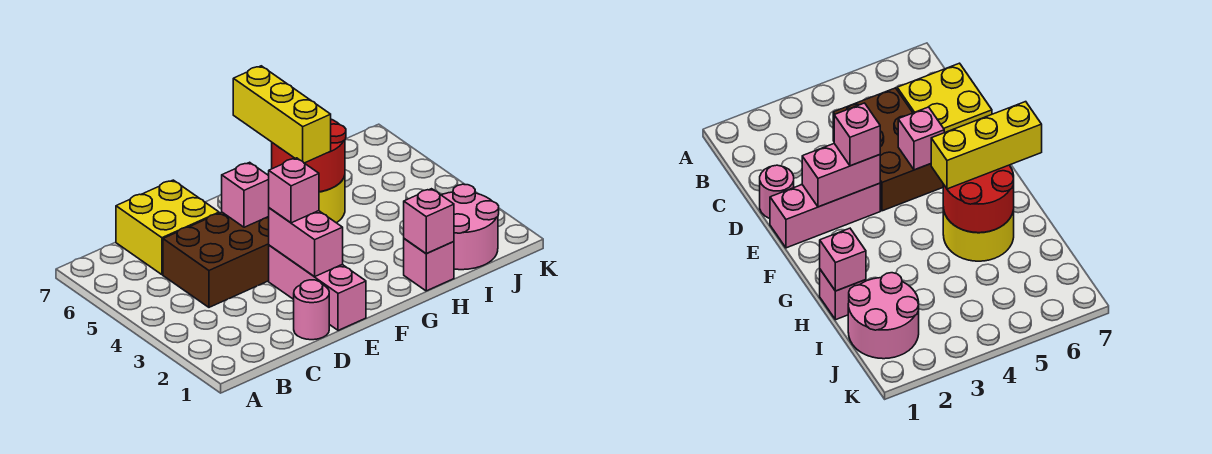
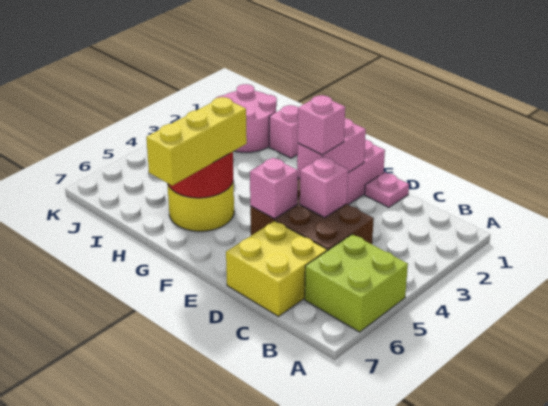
none -> lime brick A5:B6 level 1
pink round brick D1 level 1 -> pink plate D1 level 1
pink brick H1 level 2 -> pink brick D4 level 2

